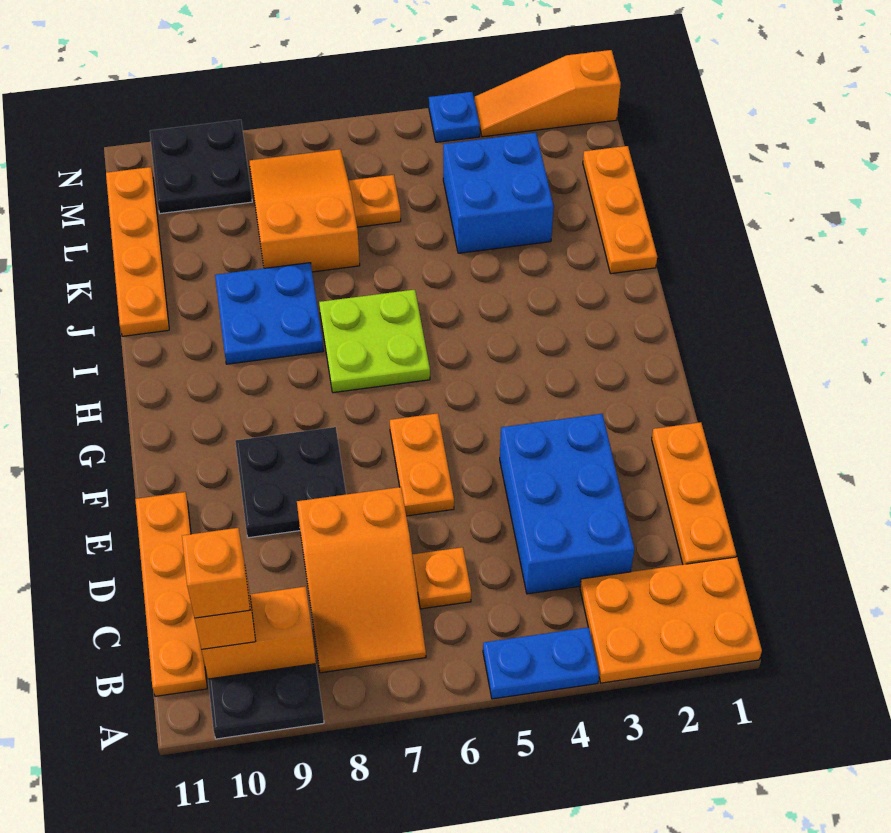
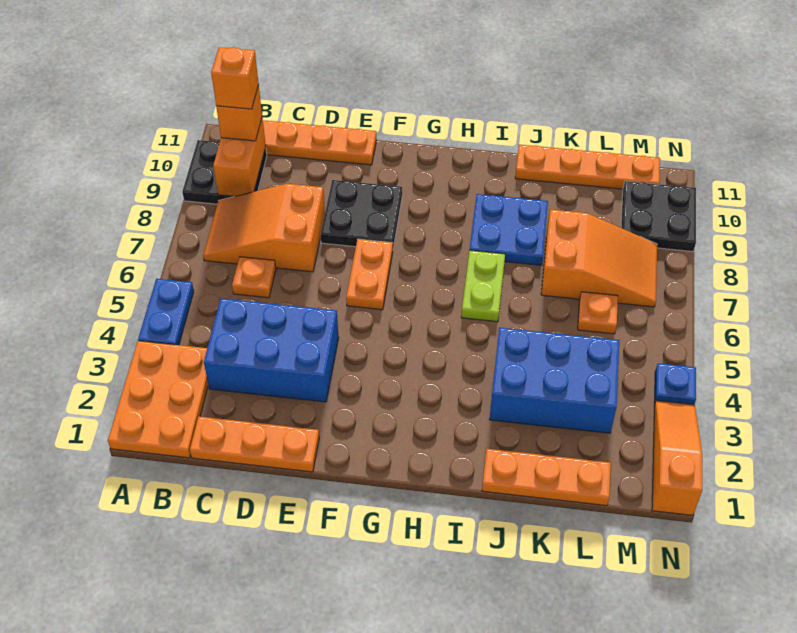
orange plate E6:F6 level 1 -> orange plate F6:F7 level 1
lime plate H6:I7 level 1 -> lime plate I6:I7 level 1
blue brick K3:L4 level 1 -> blue brick J3:L4 level 1

